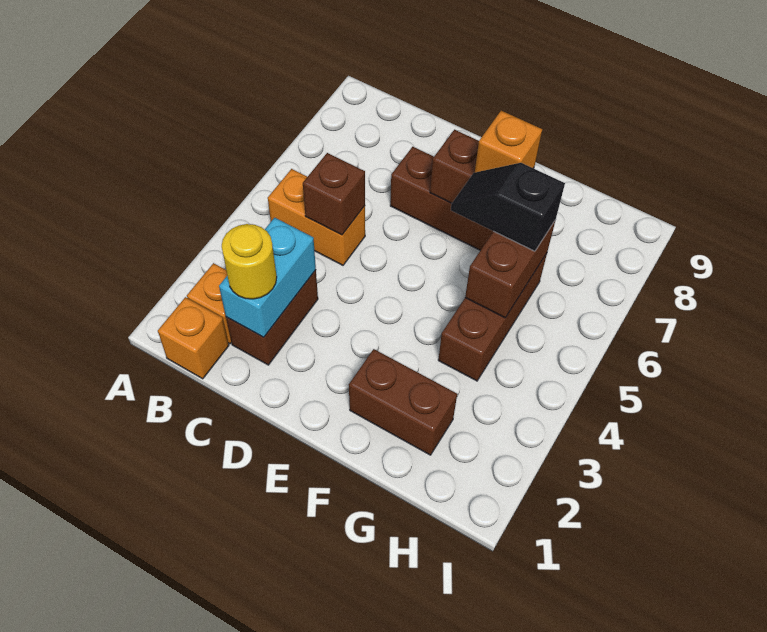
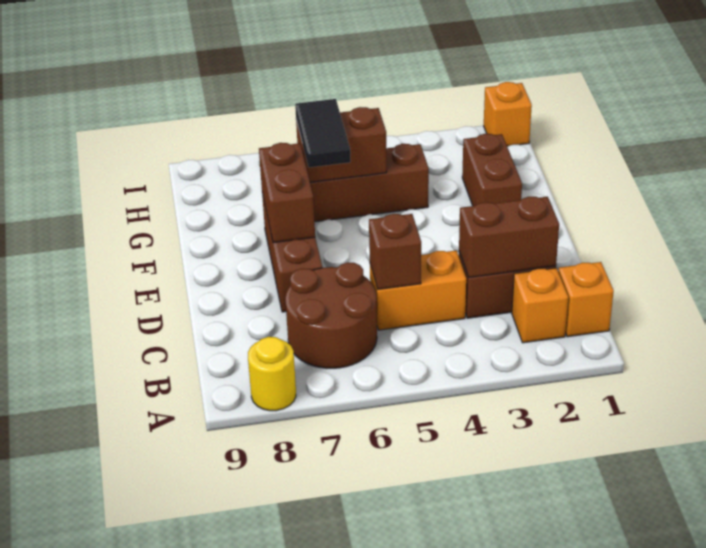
orange brick B5:C5 level 1 -> orange brick C4:C5 level 1
none -> brown round brick B6:C7 level 1
cyan brick C2:C3 level 2 -> brown brick C2:C3 level 2
yellow round brick C2 level 3 -> yellow round brick A8 level 1
black slope F6:G6 level 3 top G -> black tile F6:G6 level 3
orange brick F7 level 3 -> orange brick I1 level 1

